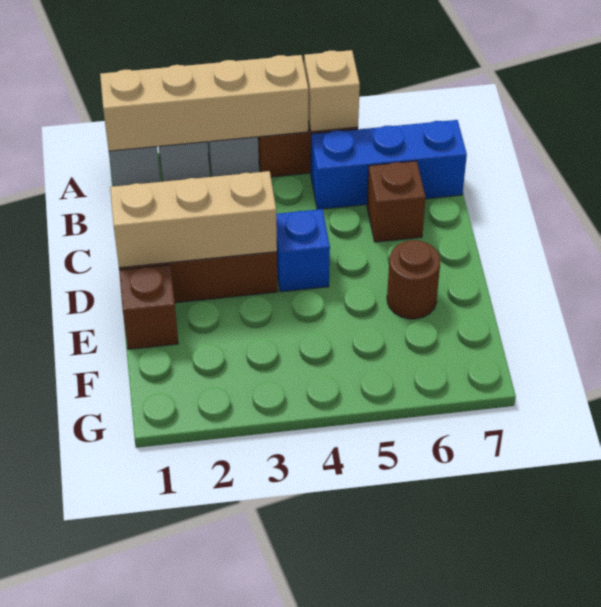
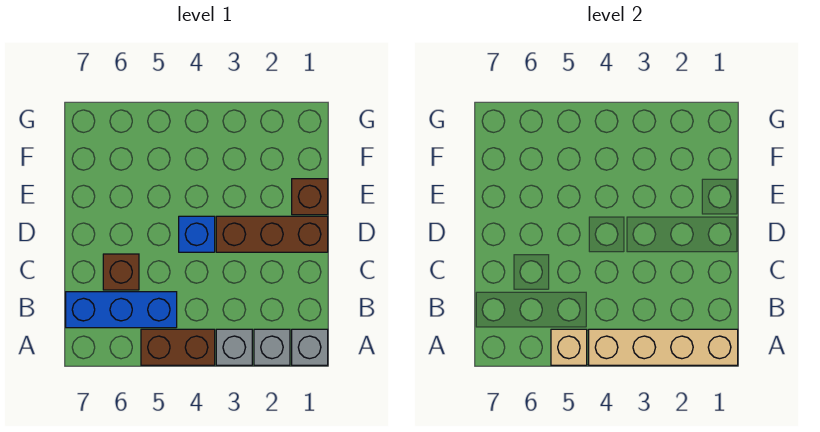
tan brick D1:D3 level 2 -> none
brown round brick E6 level 1 -> none

